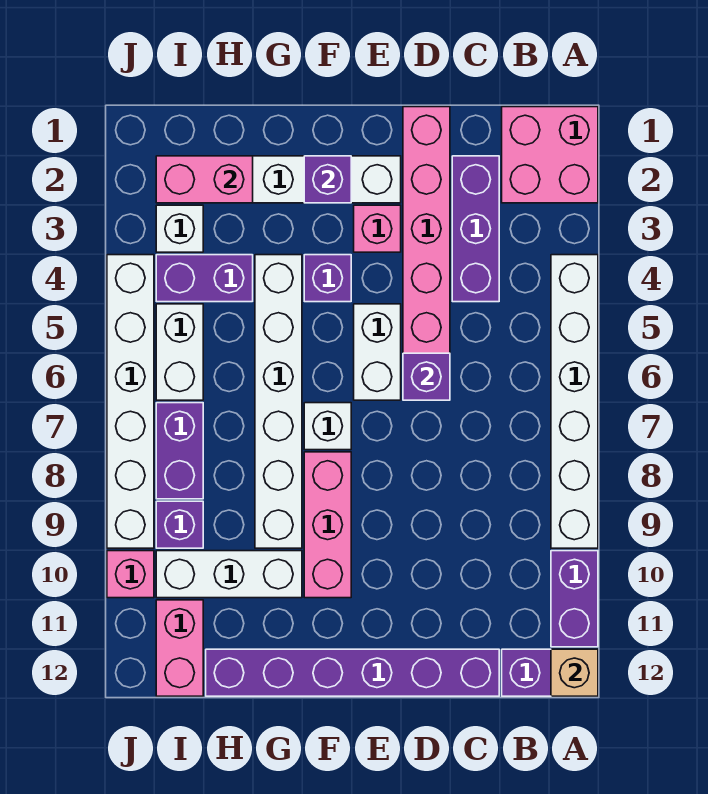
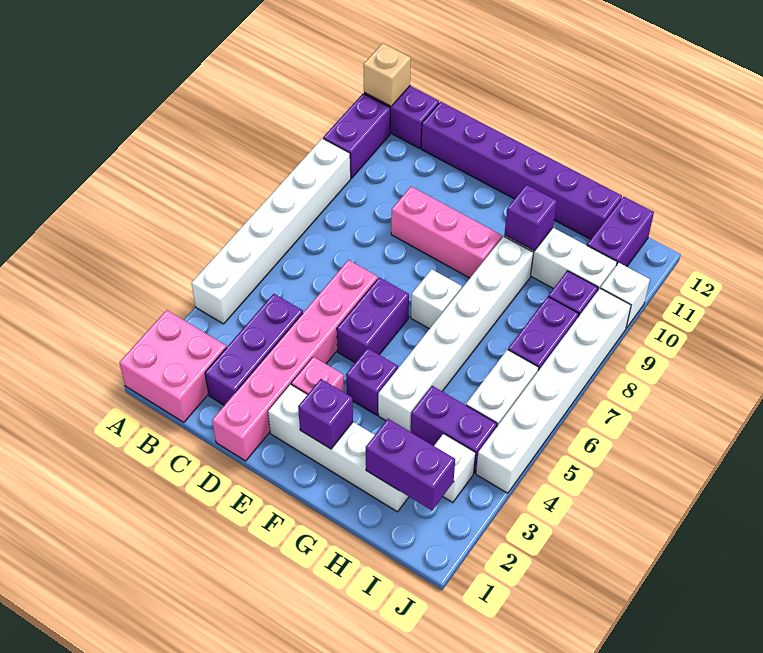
purple brick D6 level 2 -> purple brick G10 level 2
white brick E5:E6 level 1 -> purple brick E5:E6 level 1
pink brick F8:F10 level 1 -> pink brick D9:F9 level 1
pink brick H2:I2 level 2 -> purple brick H2:I2 level 2
pink brick I11:I12 level 1 -> purple brick I11:I12 level 1
pink brick J10 level 1 -> white brick J10 level 1

